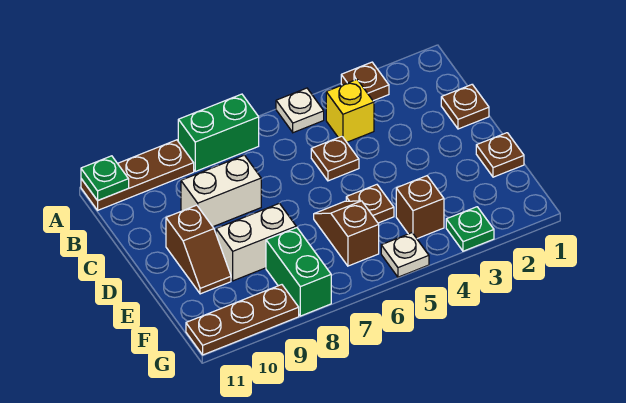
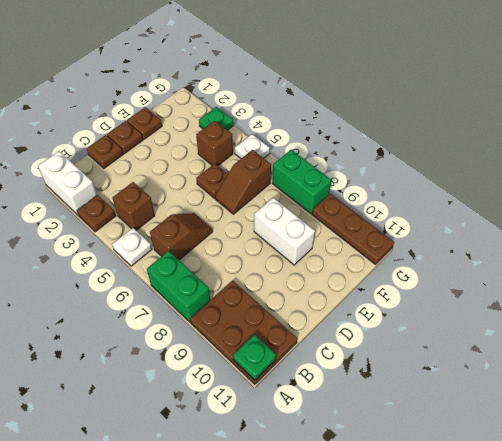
brown plate A9:A11 level 1 -> brown plate A9:B11 level 1
yellow brick B4 level 1 -> brown brick B4 level 1
brown plate C5 level 1 -> brown plate D1 level 1
white brick C8:C9 level 1 -> white brick A1:A2 level 1
brown slope D10:E10 level 1 top D -> brown slope B6:C6 level 1 top B
green brick F8:G8 level 1 -> green brick G7:G8 level 1

